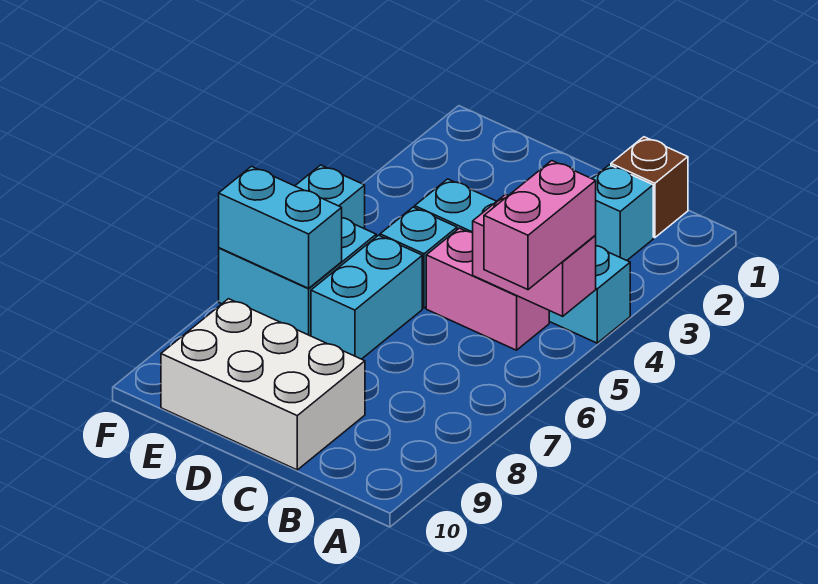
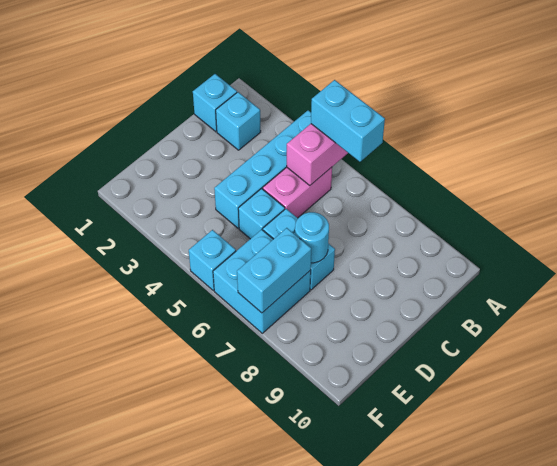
pink brick A5:A6 level 3 -> cyan brick A5:A6 level 3
brown brick B1 level 1 -> cyan brick B1 level 1
white brick C9:E10 level 1 -> none
none -> cyan round brick D7 level 2

